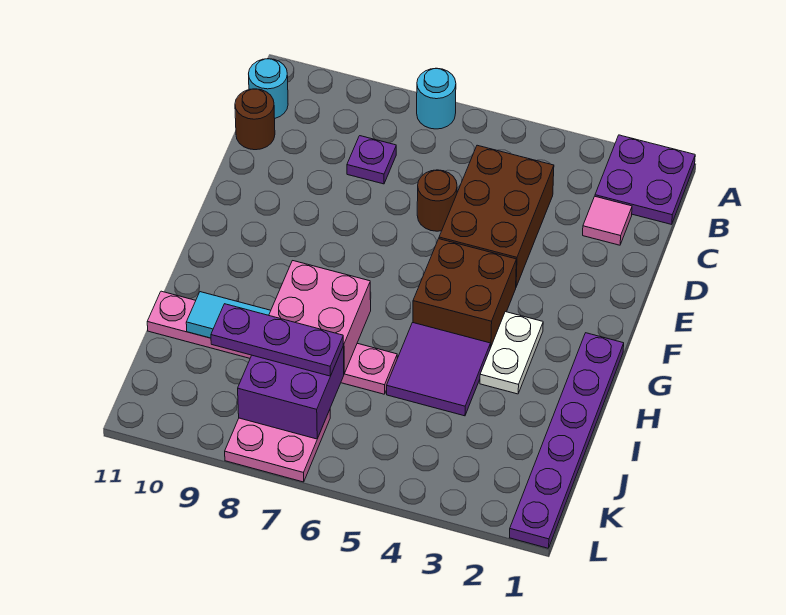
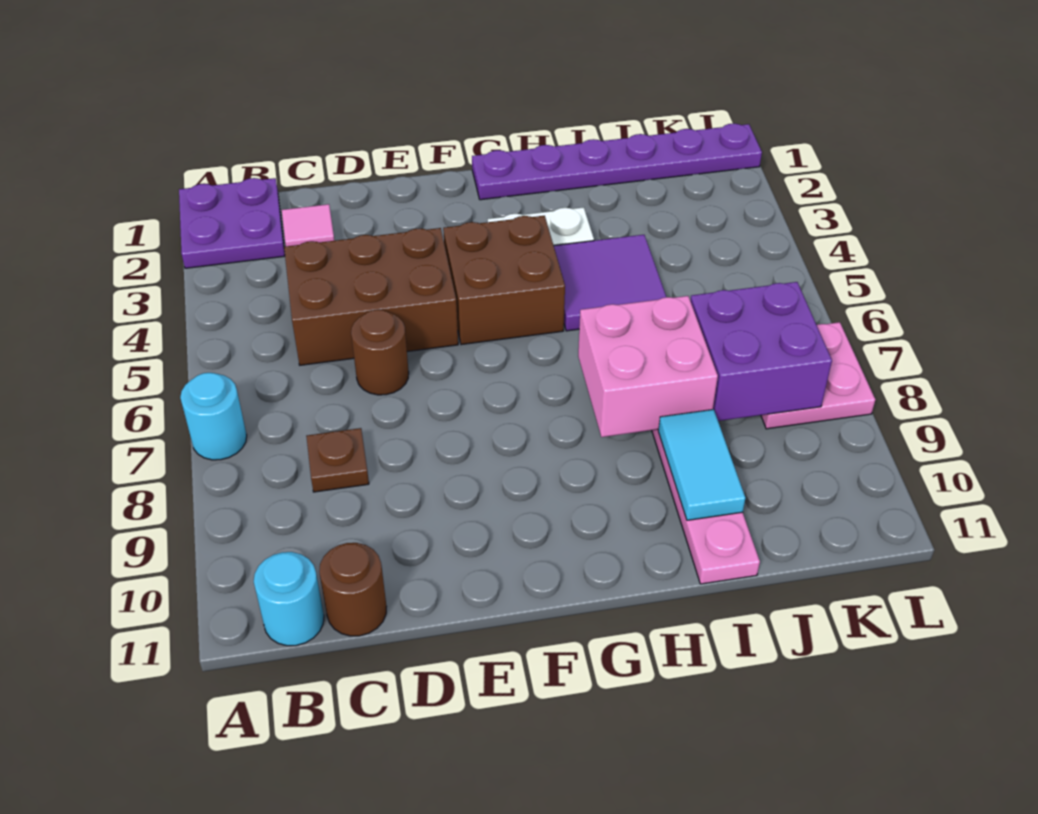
purple plate C8 level 1 -> brown plate C8 level 1
purple plate J7:J9 level 3 -> none

